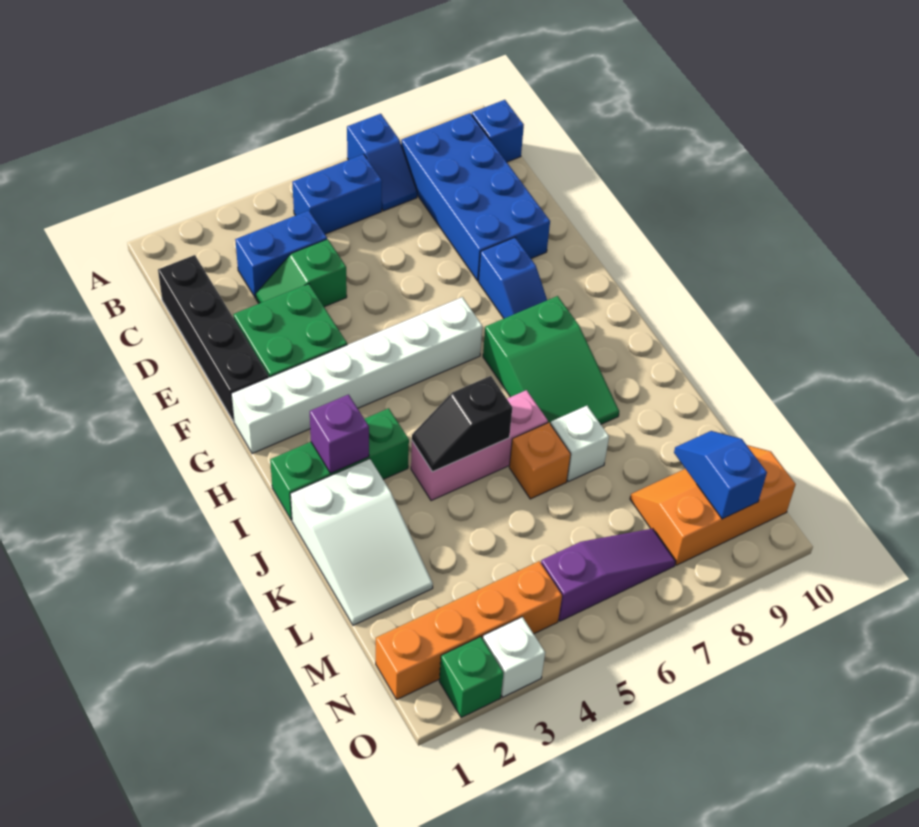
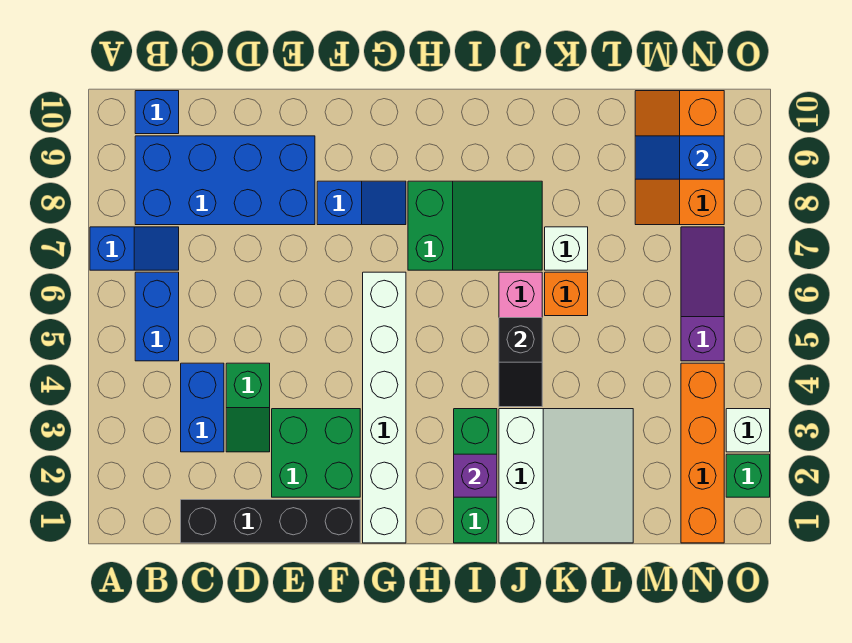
white slope J1:L2 level 1 top J -> white slope J1:L3 level 1 top J

